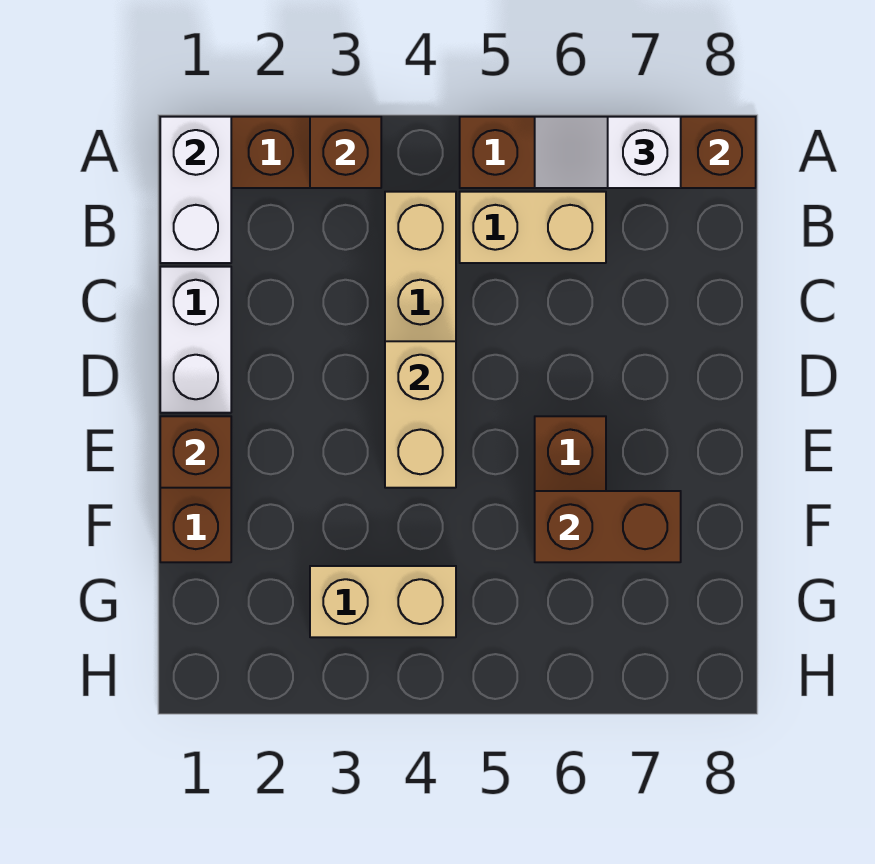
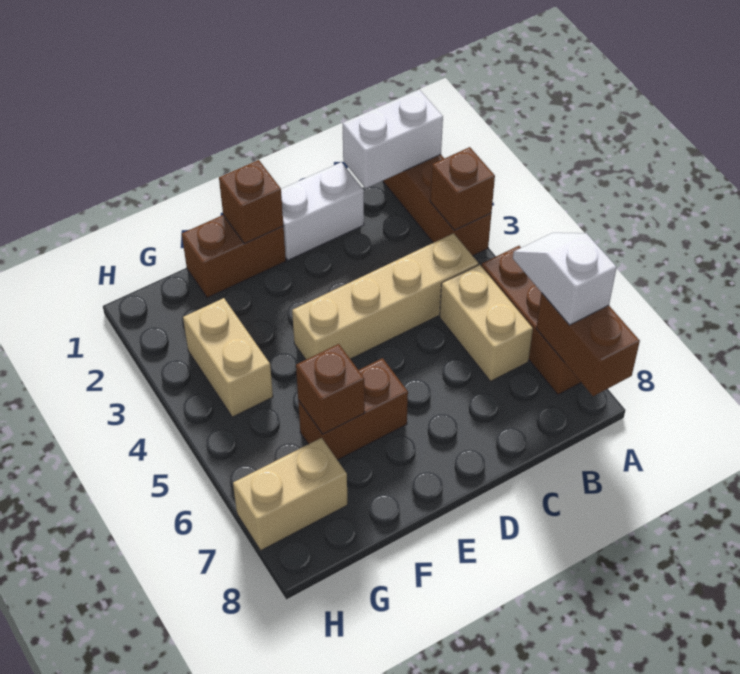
tan brick D4:E4 level 2 -> tan brick G7:H7 level 1
brown brick F6:F7 level 2 -> brown brick F6 level 2

